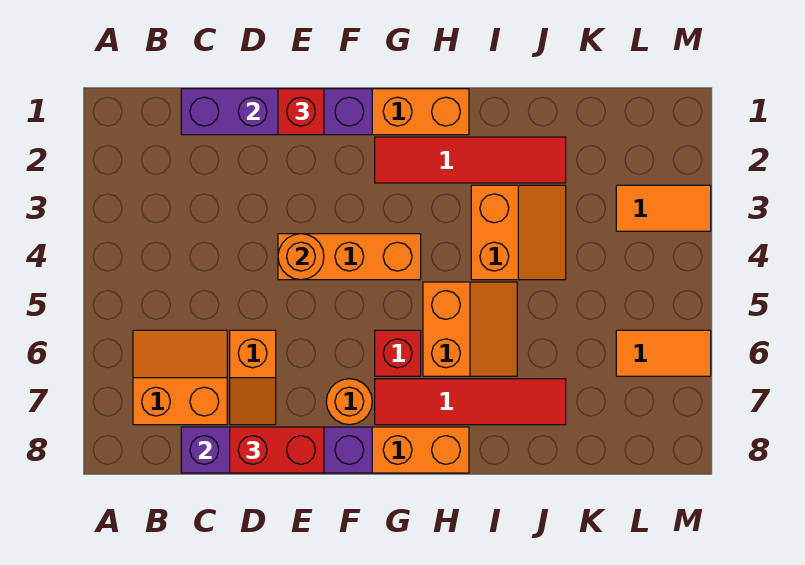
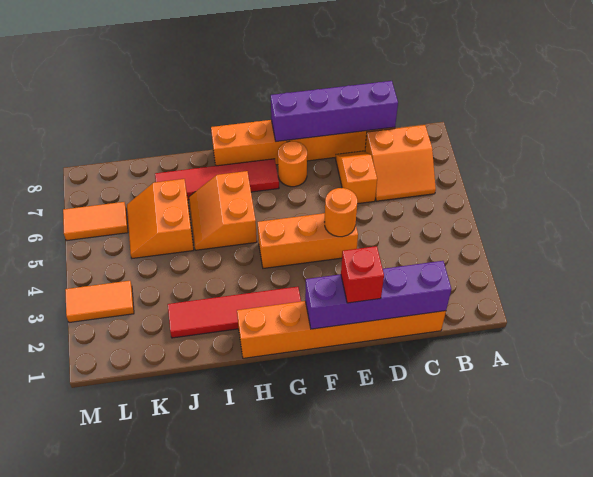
red brick D8:E8 level 3 -> none
red brick G6 level 1 -> none
orange slope I3:J4 level 1 top I -> orange slope J5:K6 level 1 top J

